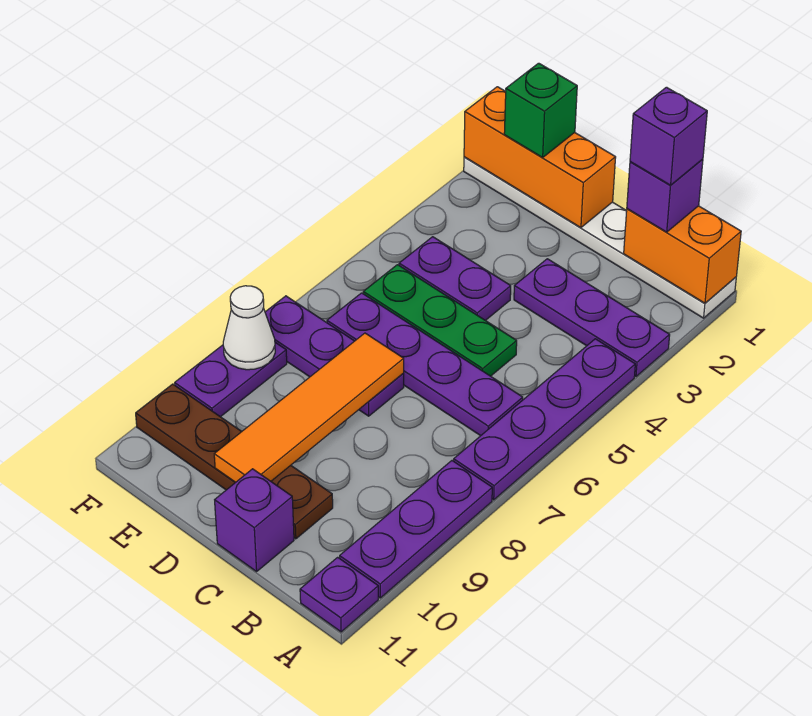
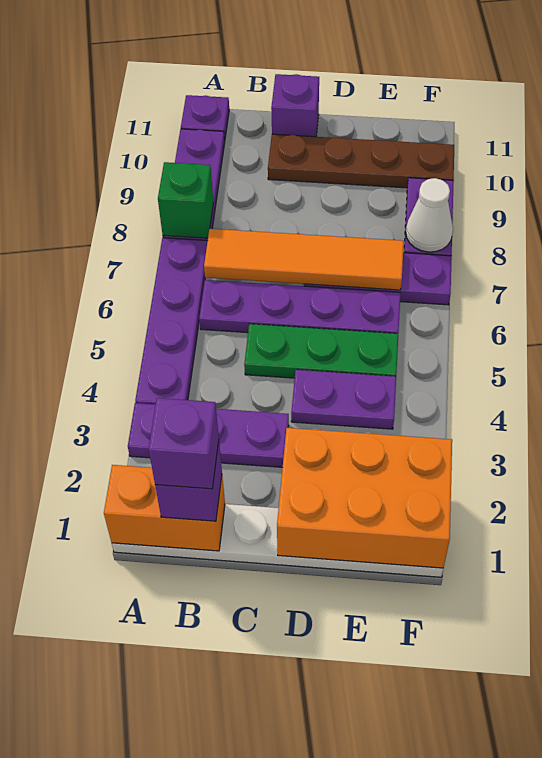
orange brick D1:F1 level 2 -> orange brick D1:F2 level 2
orange tile D7:D10 level 2 -> orange tile B7:E7 level 2
green brick E1 level 3 -> green brick A8 level 2

